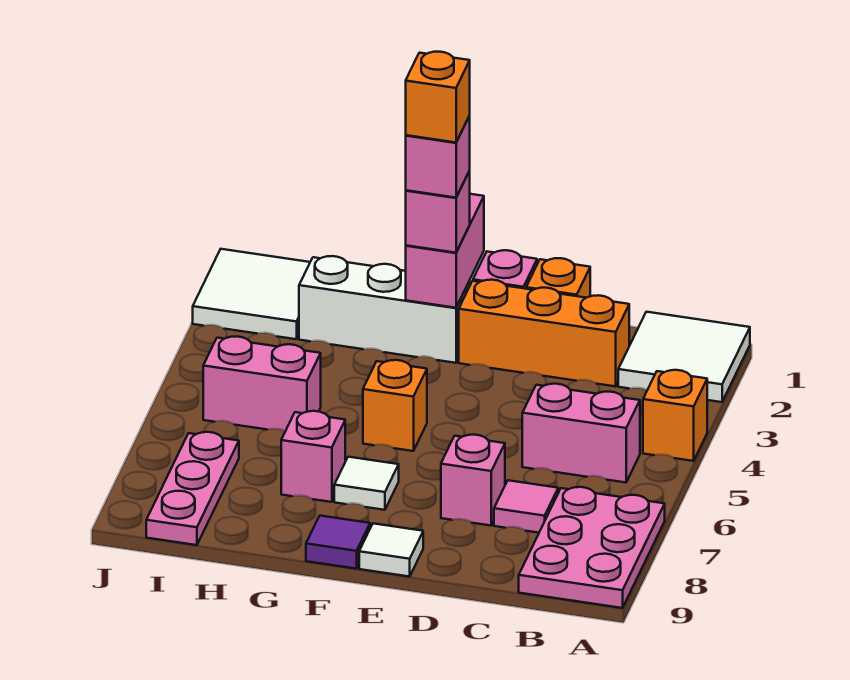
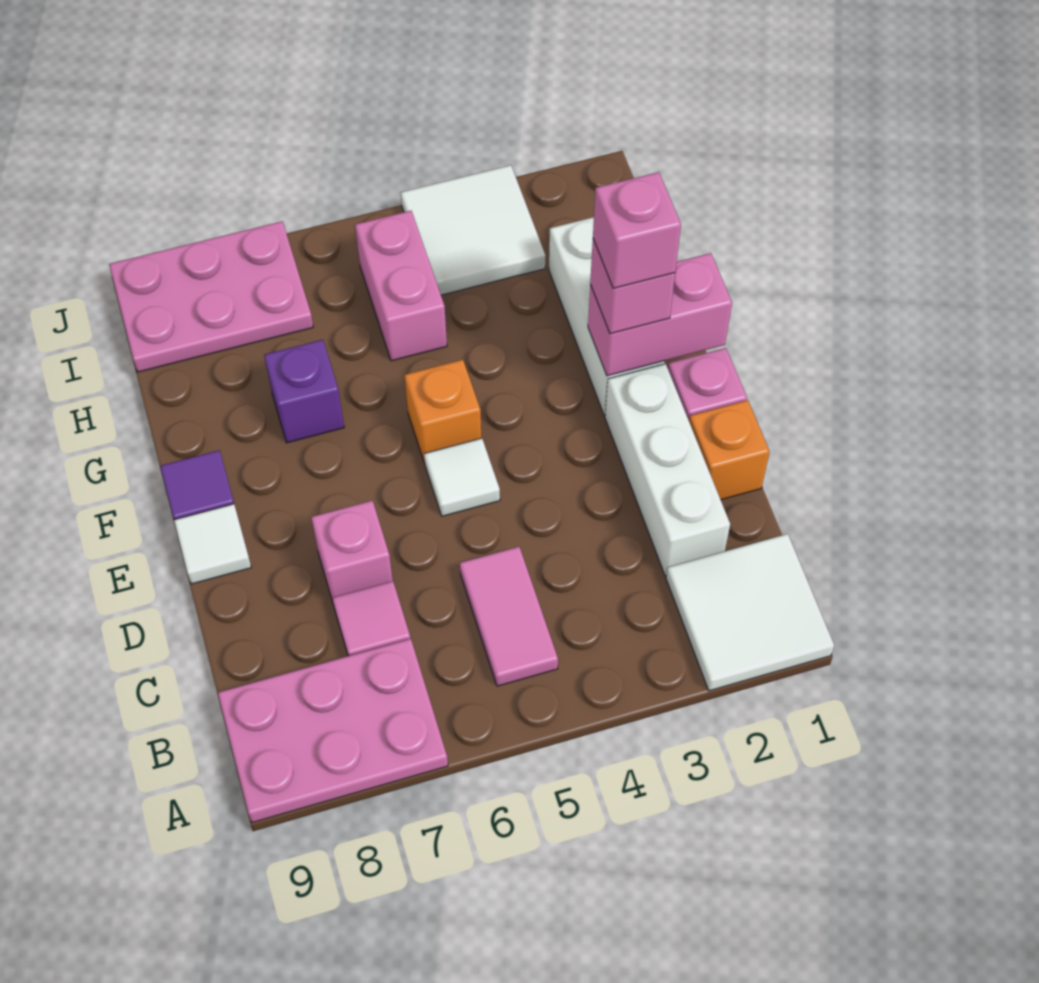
orange brick A4 level 1 -> none
pink brick B5:C5 level 1 -> pink tile B5:C5 level 1
orange brick C2:E2 level 1 -> white brick C2:E2 level 1
orange brick F2 level 5 -> none
white tile F7 level 1 -> white tile E5 level 1
pink brick G7 level 1 -> purple brick G7 level 1
white tile I1:J2 level 1 -> white tile I3:J4 level 1
pink plate I7:I9 level 1 -> pink plate I7:J9 level 1

